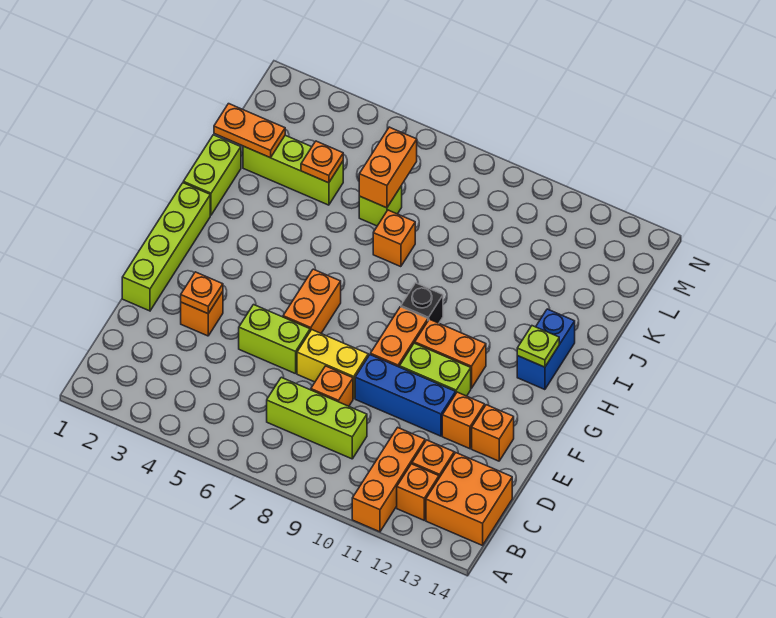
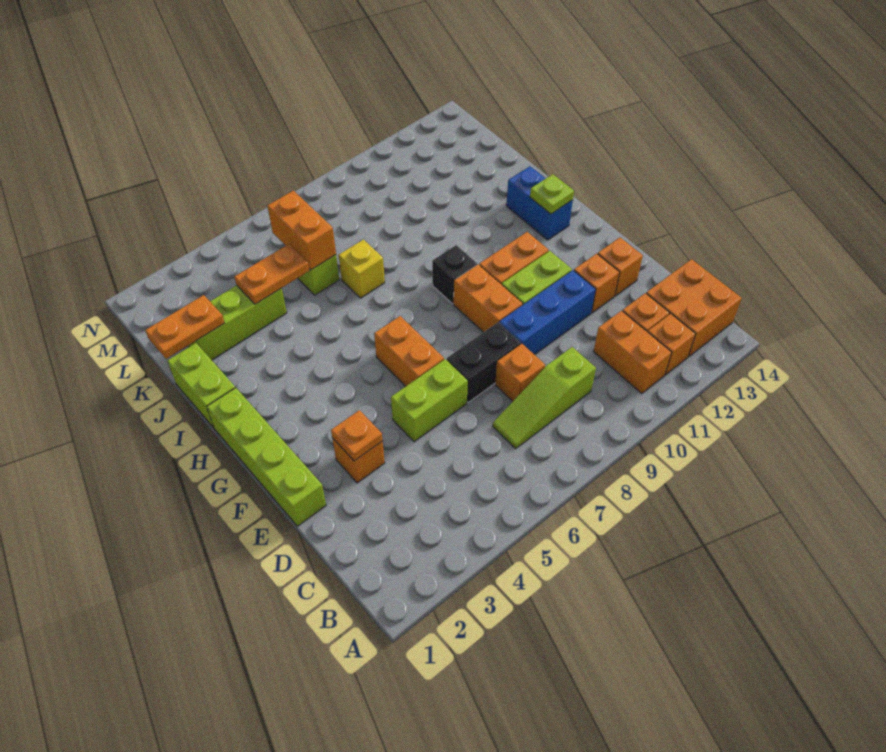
orange brick A11:C11 level 1 -> orange brick B11:C11 level 1
lime brick C7:C9 level 1 -> lime slope C7:C9 level 1 top 9
yellow brick E7:E8 level 1 -> black brick E7:E8 level 1
orange brick J7 level 1 -> yellow brick J7 level 1
orange plate K4 level 2 -> orange plate K4:K5 level 2

